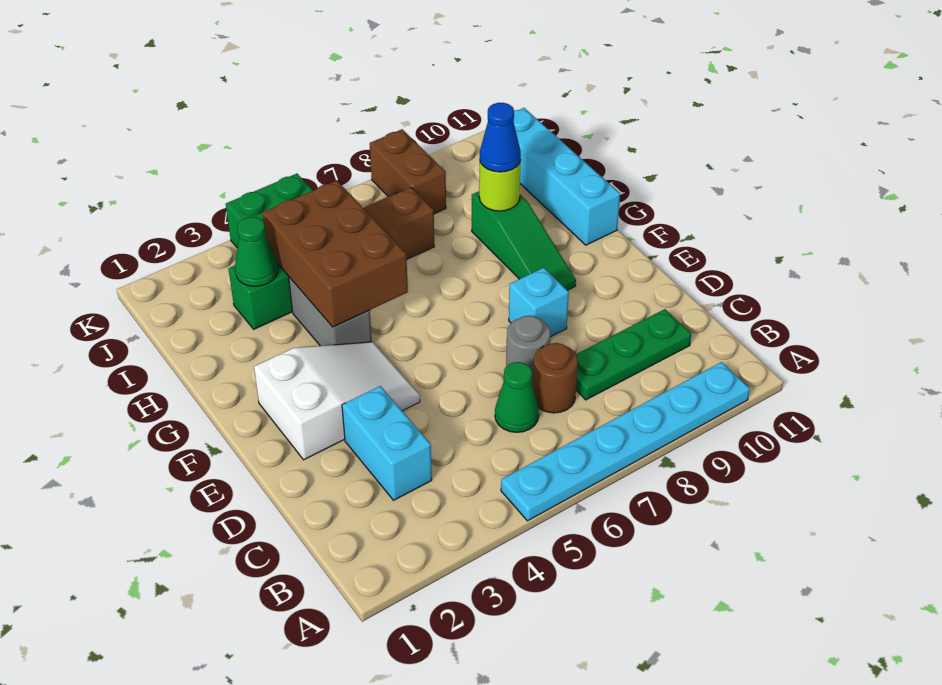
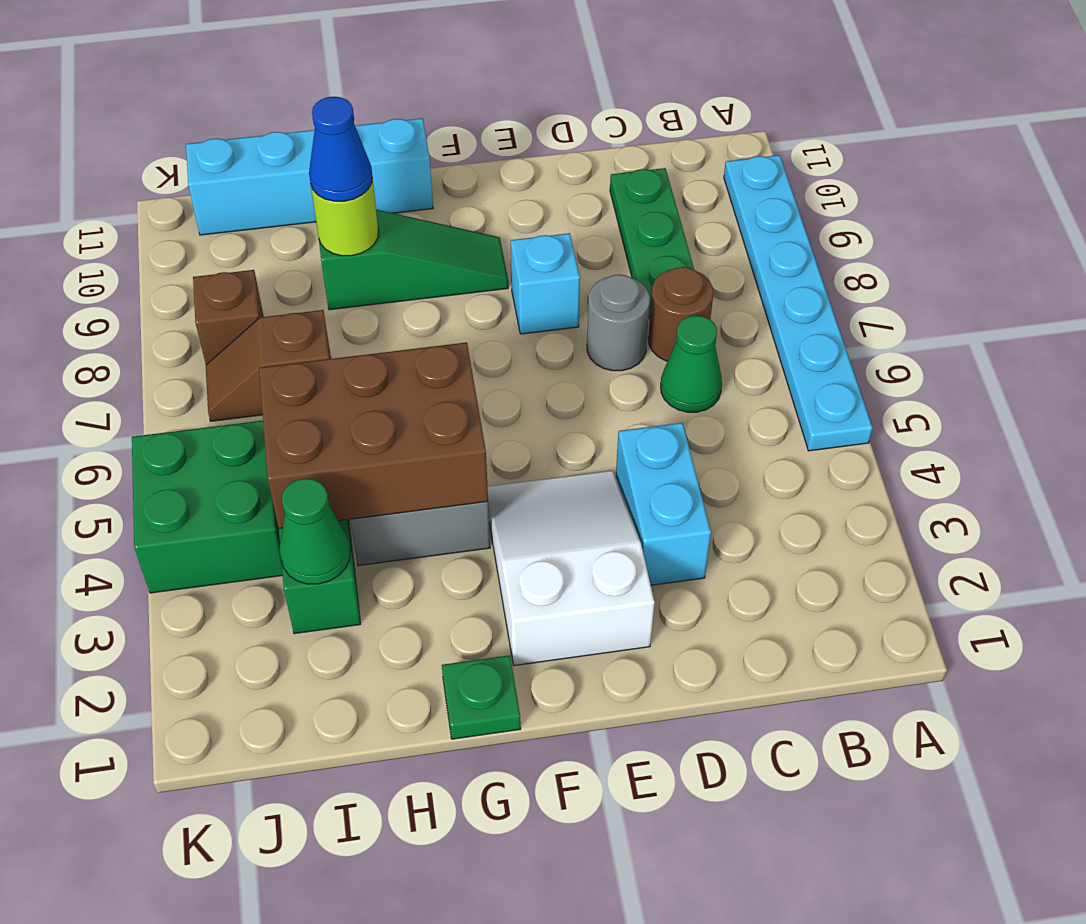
cyan brick C3:D3 level 1 -> cyan brick D3:D4 level 1
none -> green plate G1 level 1
brown brick J8:K8 level 1 -> brown brick J8 level 1

